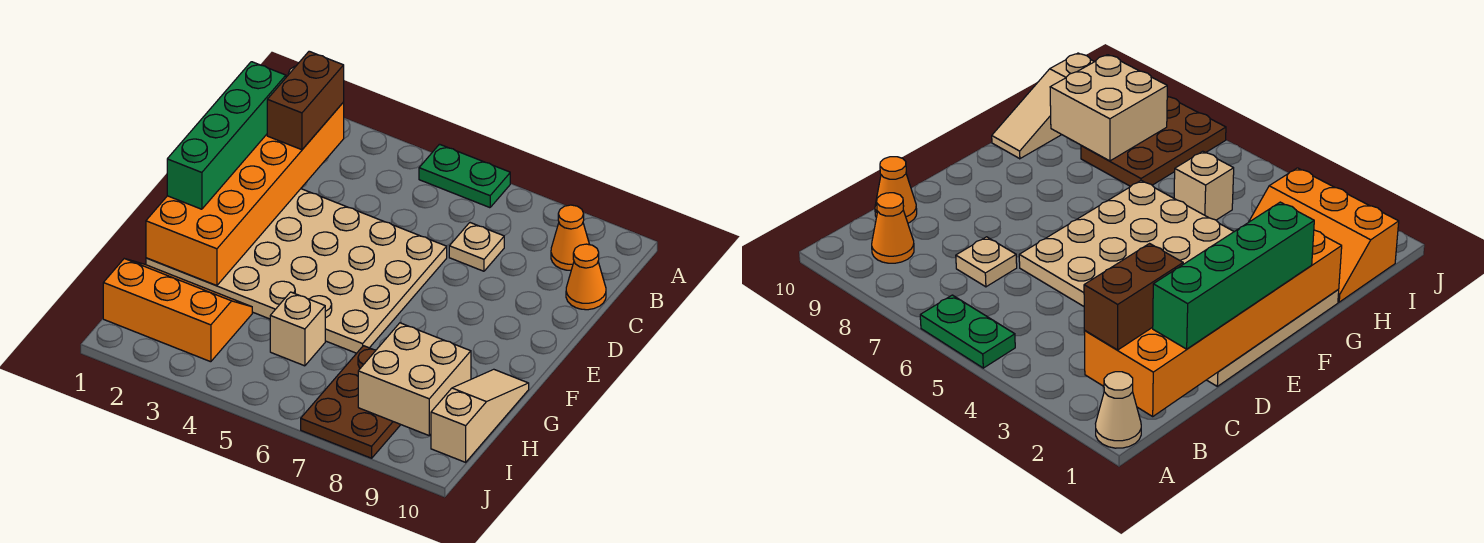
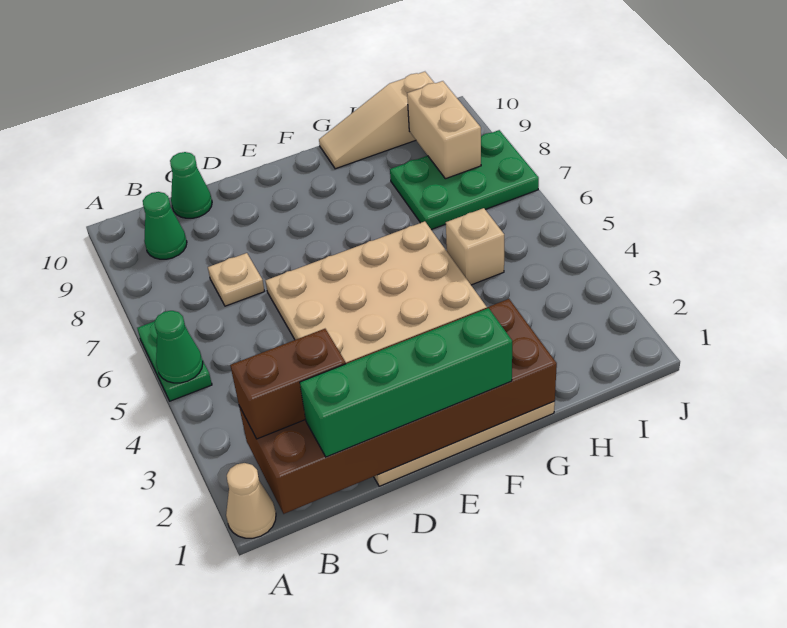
none -> green cone A5 level 2
orange brick B1:G2 level 2 -> brown brick B1:G2 level 2
orange cone B9 level 1 -> green cone B9 level 1
orange cone C10 level 1 -> green cone C10 level 1
orange slope H1:I3 level 1 top I -> none
brown plate H7:J8 level 1 -> green plate H7:J8 level 1
tan brick H8:I9 level 2 -> tan brick I8:I9 level 2

